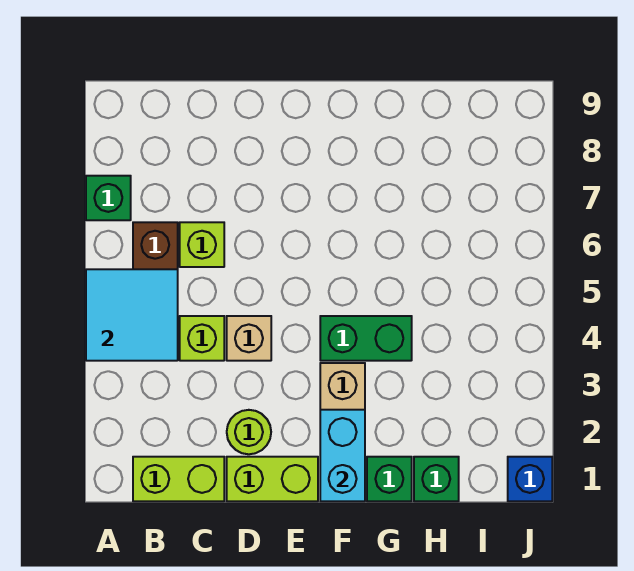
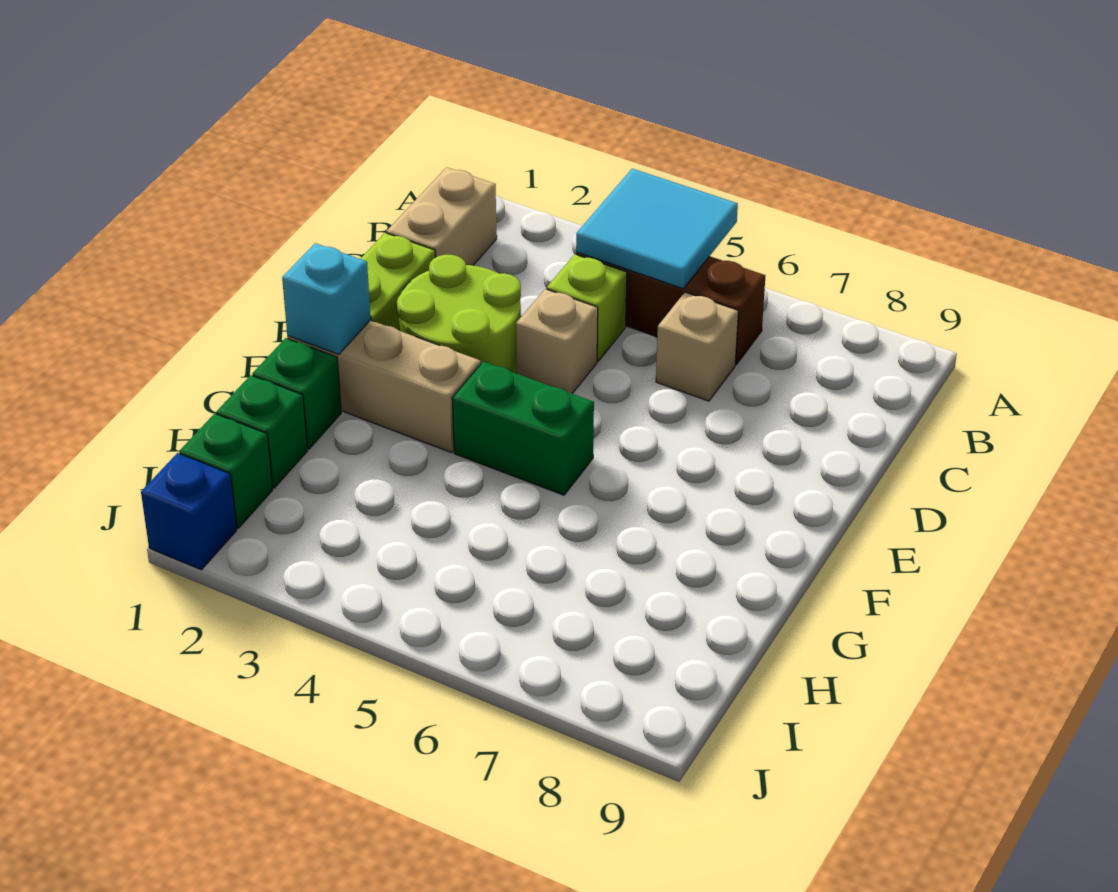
green brick A7 level 1 -> green brick I1 level 1
lime brick B1:C1 level 1 -> tan brick B1:C1 level 1
lime brick C6 level 1 -> tan brick C6 level 1
lime round brick D2 level 1 -> lime round brick D2:E3 level 1
cyan brick F1:F2 level 2 -> cyan brick F1 level 2
green brick F4:G4 level 1 -> green brick F4:F5 level 1

